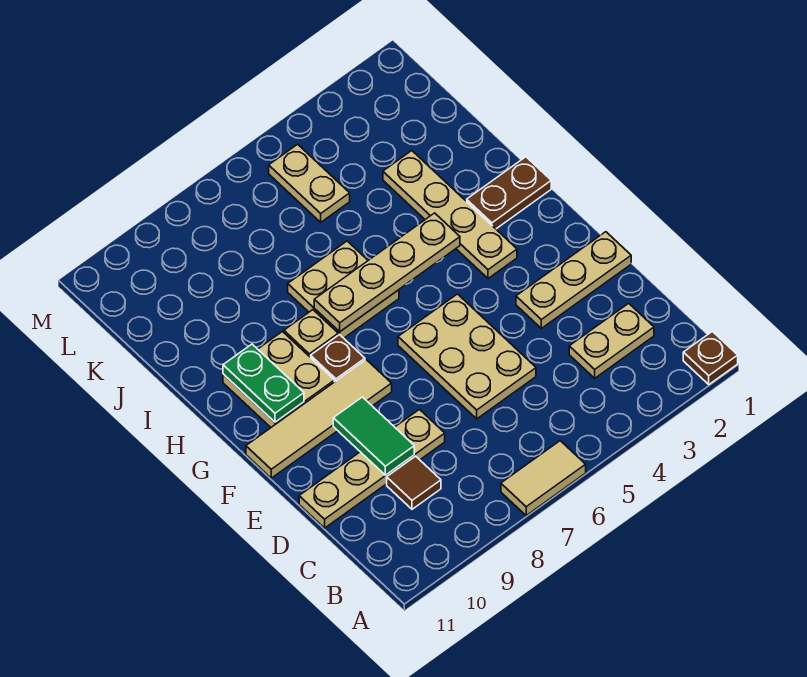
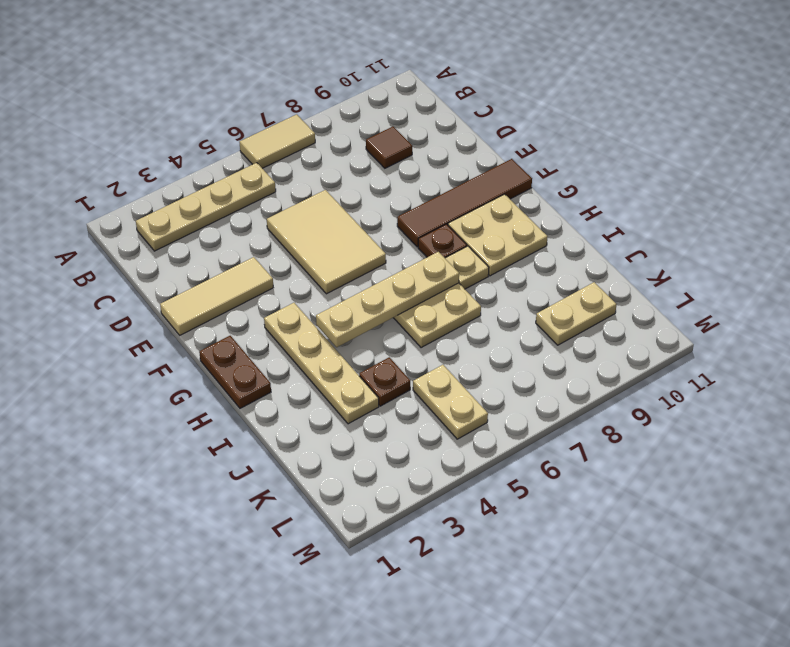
brown plate A1 level 1 -> brown plate J4 level 1
tan plate C2:C3 level 1 -> tan plate K9:K10 level 1
tan plate D5:F6 level 1 -> tan tile D5:F6 level 1
tan plate D8:D11 level 1 -> tan plate B2:B5 level 1
green tile D9:E9 level 2 -> none
tan plate E1:E3 level 1 -> tan tile E1:E3 level 1
tan tile F8:F11 level 1 -> brown tile F8:F11 level 1
green plate G10:H10 level 2 -> none
brown plate H1:H2 level 1 -> brown plate G1:H1 level 1

